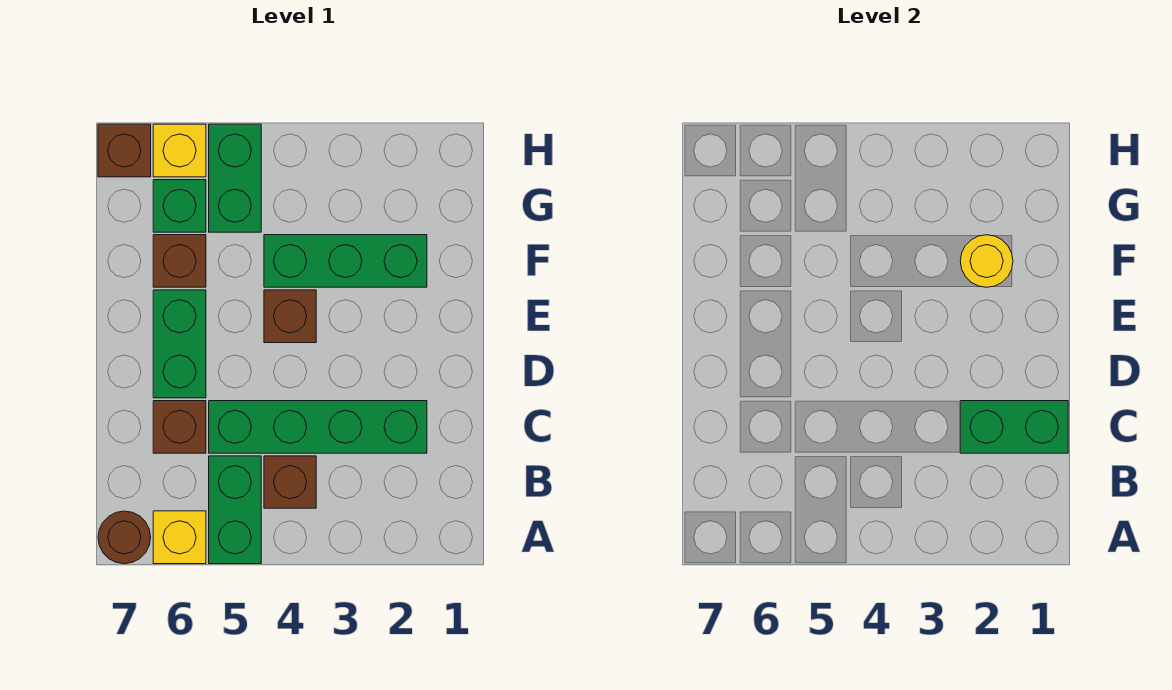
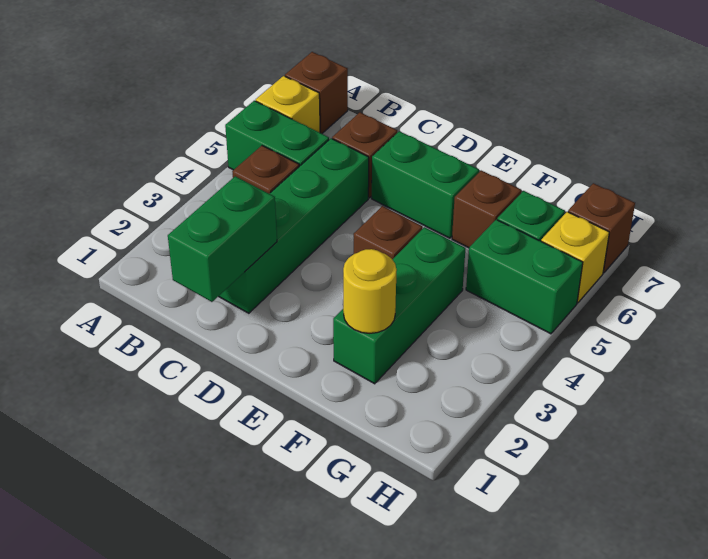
brown round brick A7 level 1 -> brown brick A7 level 1

